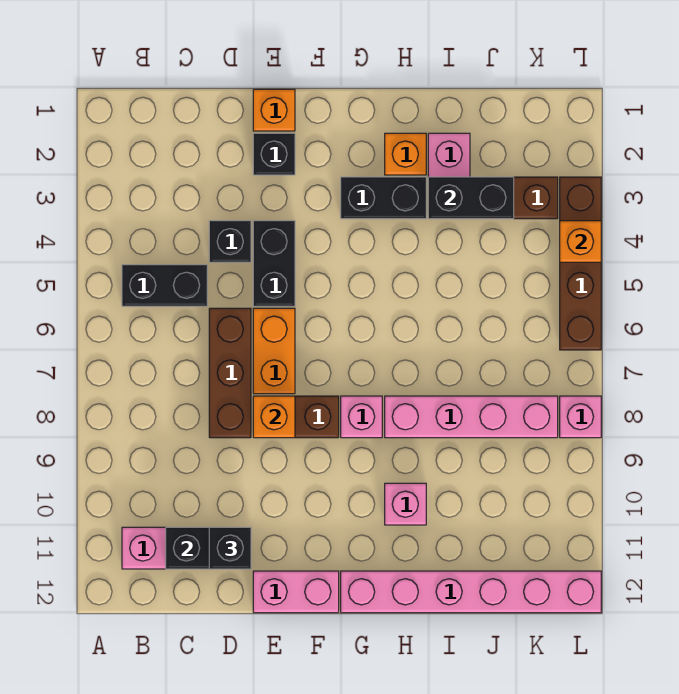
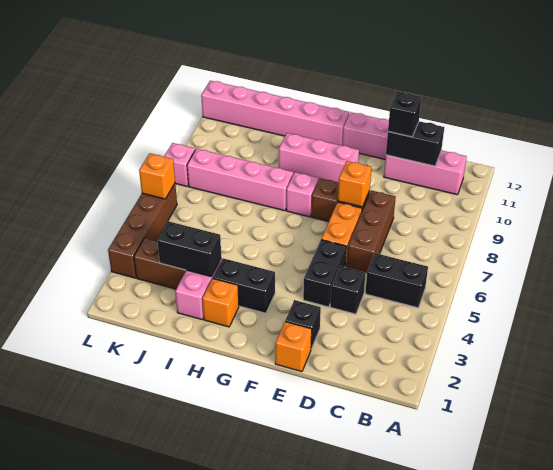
pink brick H10 level 1 -> pink brick F10:H10 level 1
orange brick L4 level 2 -> orange brick L6 level 2

